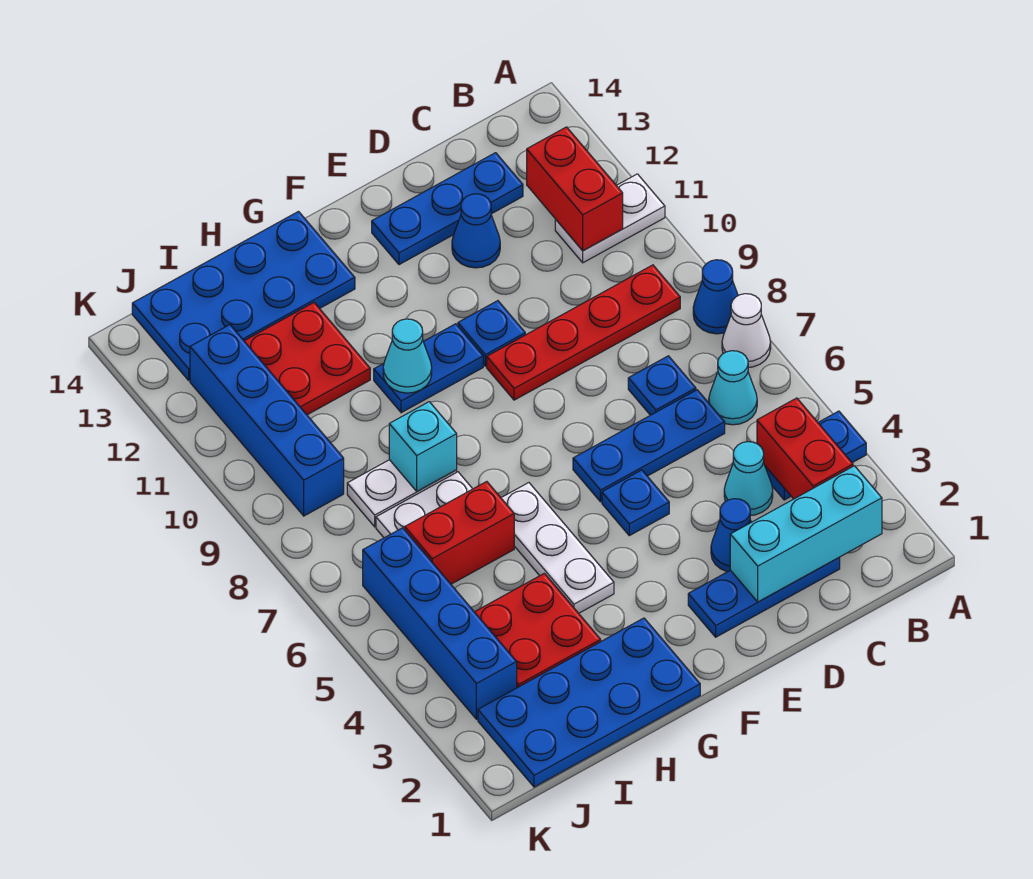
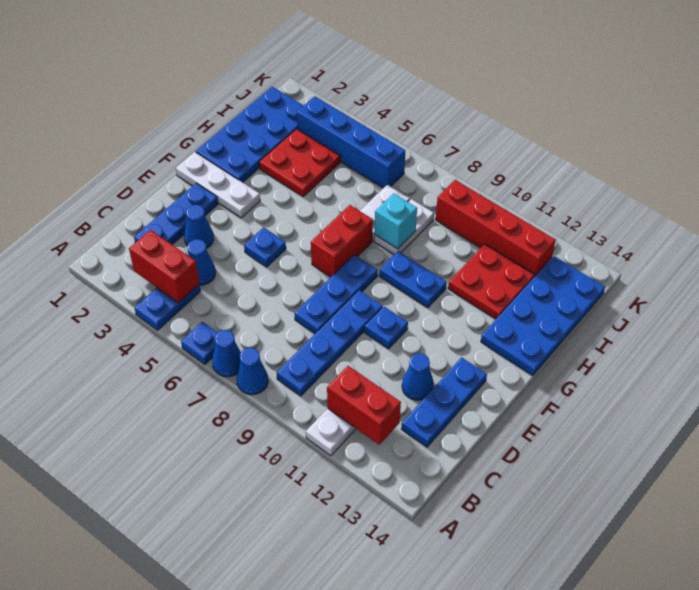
white cone A7 level 1 -> blue cone A7 level 1
cyan brick B2:D2 level 2 -> none
cyan cone B6 level 1 -> none
red plate B9:E9 level 1 -> blue plate B9:E9 level 1
cyan cone C4 level 1 -> blue cone C4 level 1
blue plate C6:E6 level 1 -> blue plate D8:F8 level 1
blue plate C7 level 1 -> blue plate A6 level 1
blue plate F10:G10 level 1 -> blue plate G9:G10 level 1
white plate G4:G6 level 1 -> white plate F1:F3 level 1
cyan cone G10 level 2 -> none
red brick H6:I6 level 1 -> red brick F7:G7 level 1
blue brick J9:J12 level 1 -> red brick J9:J12 level 1

